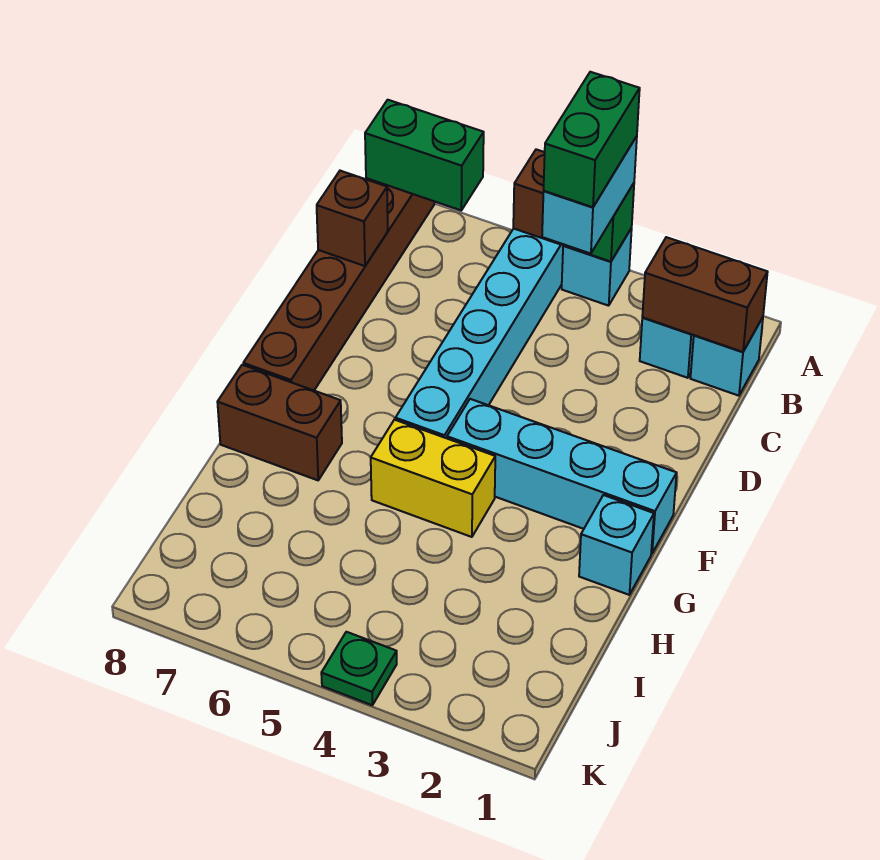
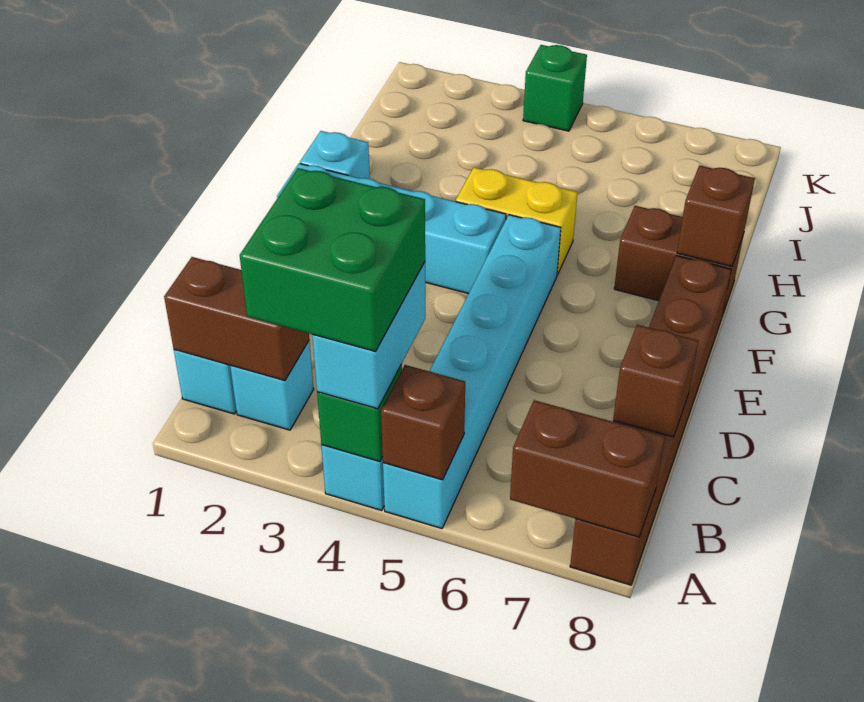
green brick A4:B4 level 4 -> green brick A3:B4 level 4
green brick A7:A8 level 2 -> brown brick A7:A8 level 2
none -> brown brick G8 level 2
green plate K4 level 1 -> green brick K4 level 1

